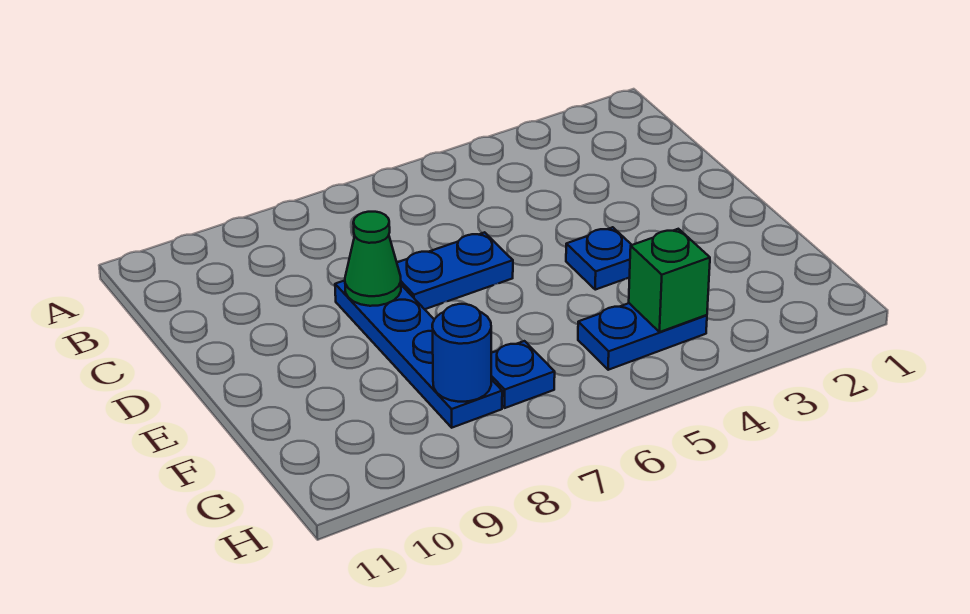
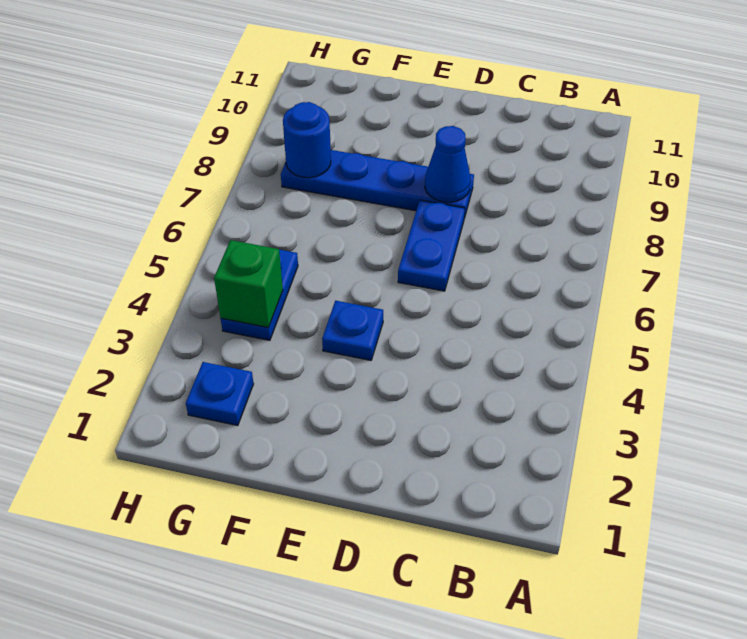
green cone D8 level 2 -> blue cone D8 level 2
blue plate G7 level 1 -> blue plate G2 level 1

